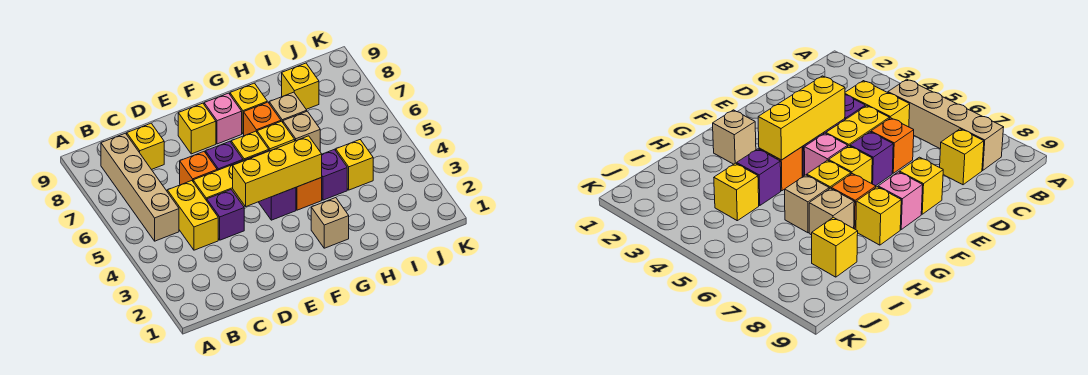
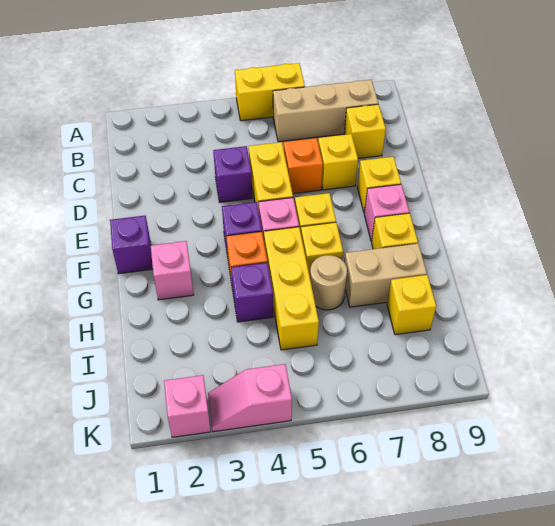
tan brick B5:B8 level 1 -> tan brick B6:B8 level 1
yellow brick C4:C5 level 1 -> yellow brick A5:A6 level 1
yellow brick E4:G4 level 2 -> yellow brick G5:I5 level 1
purple brick E6 level 1 -> purple brick F1 level 1
tan brick G2 level 1 -> pink brick G2 level 1
orange brick G7 level 1 -> none
tan brick H6 level 1 -> tan round brick H6 level 1
tan brick H7 level 1 -> tan brick H7:H8 level 1
yellow brick I4 level 1 -> yellow brick D7 level 1
none -> pink brick K2 level 1
none -> pink slope K3:K4 level 1 top 4

